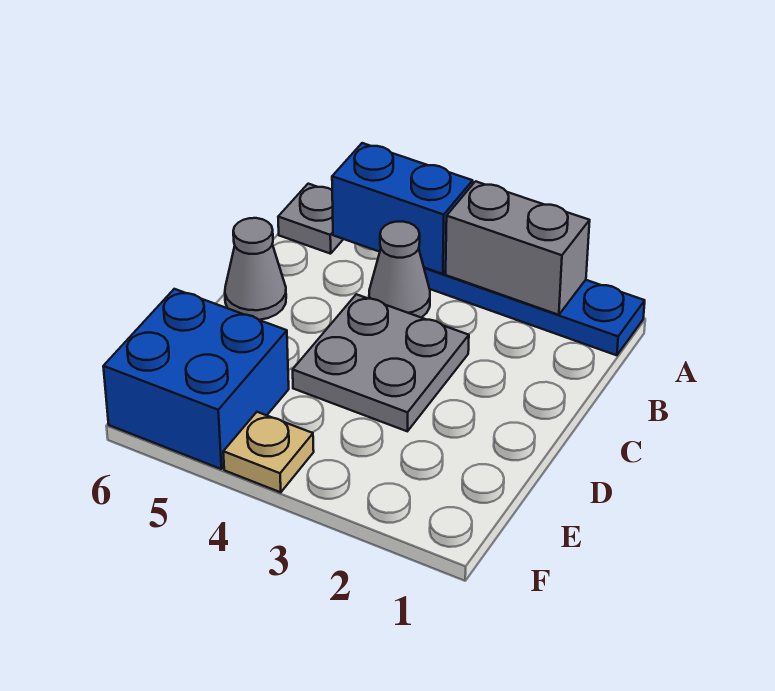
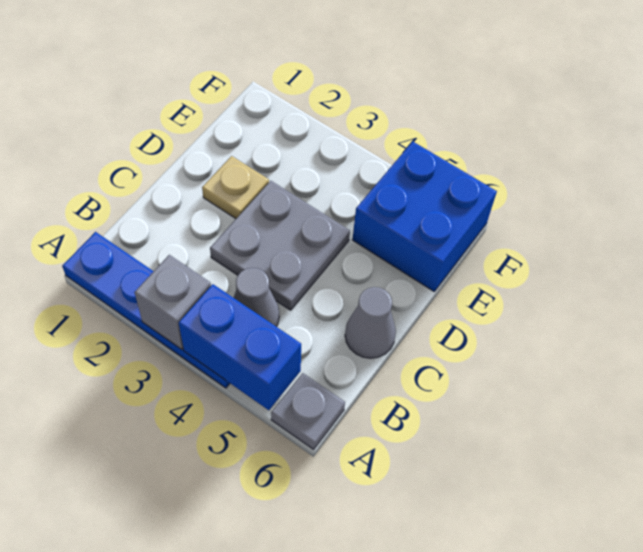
grey brick A2:A3 level 2 -> grey brick A3 level 2
tan plate F4 level 1 -> tan plate D2 level 1

